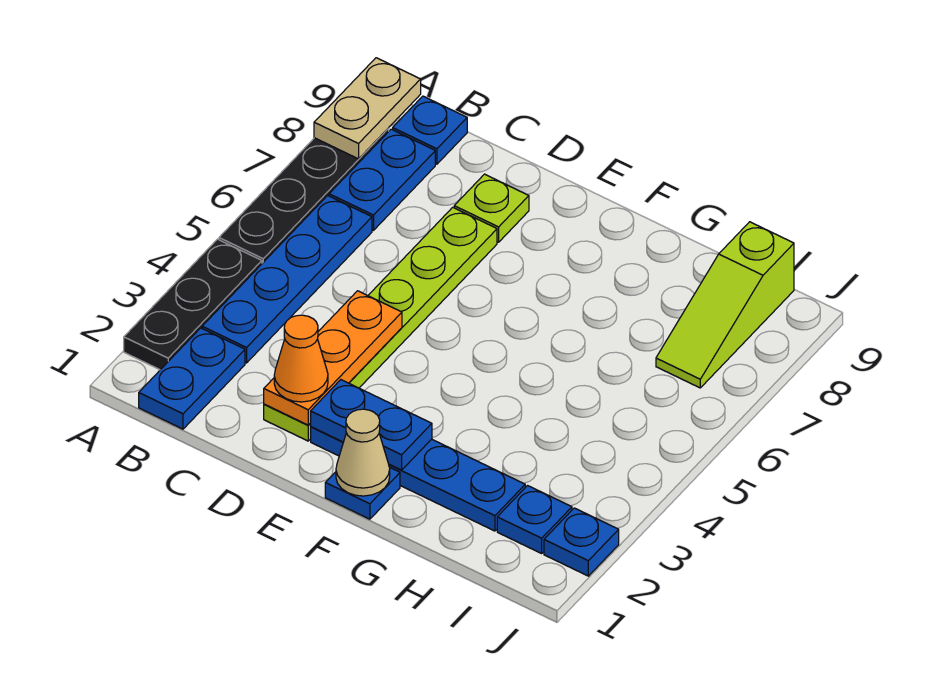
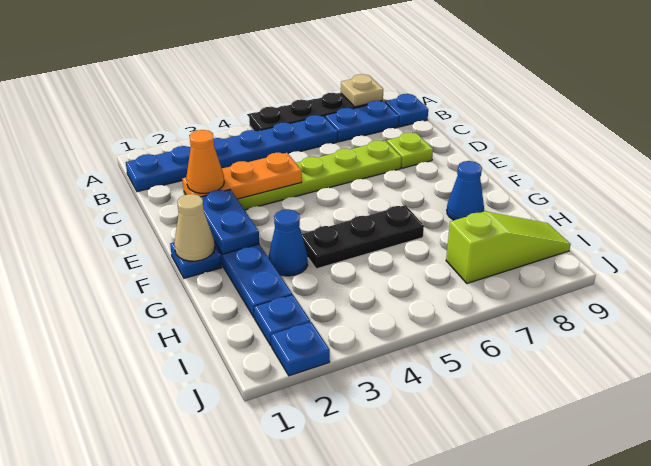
black plate A2:A4 level 1 -> black plate G4:G6 level 1
tan plate A8:A9 level 2 -> tan plate A8 level 2
none -> blue cone G3 level 1
none -> blue cone G8 level 1
lime slope I7:I9 level 1 top 9 -> lime slope I7:I9 level 1 top 7

